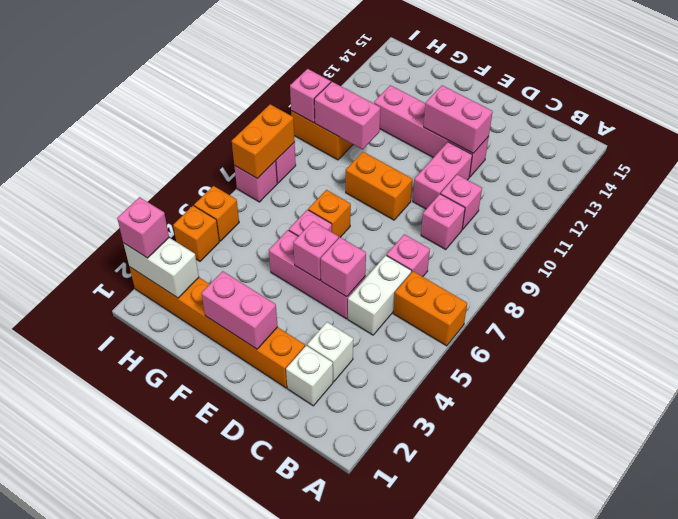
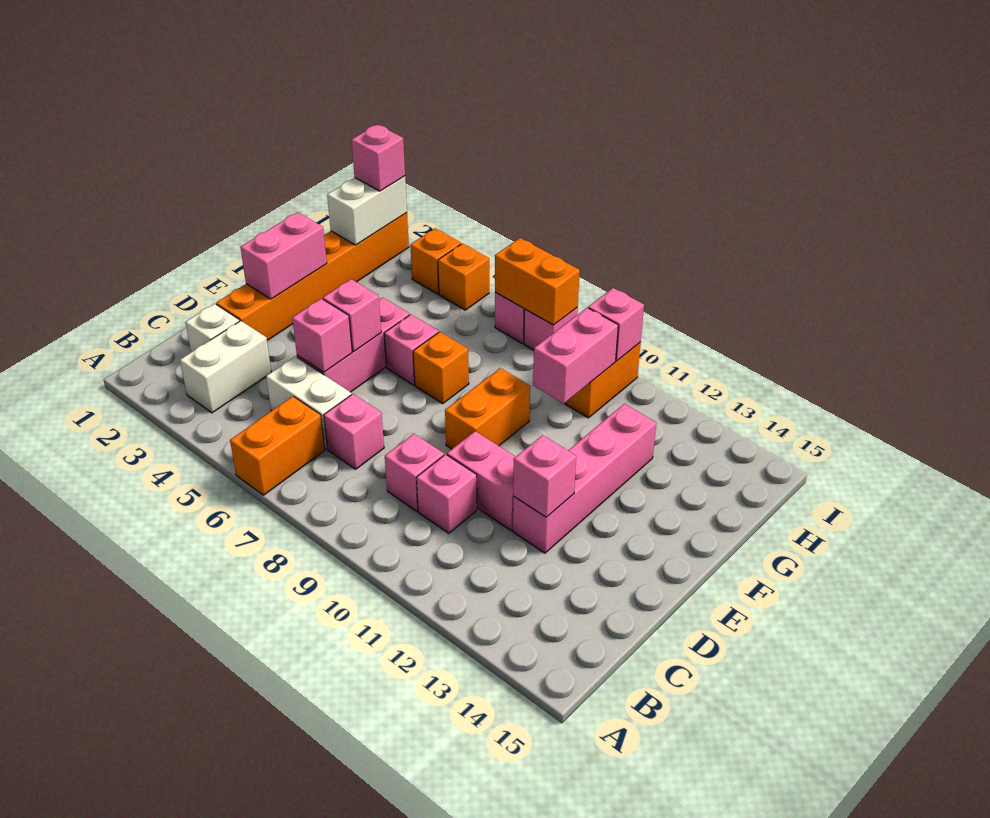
white brick C3 level 1 -> white brick B3:C3 level 1
pink brick D12:E12 level 2 -> pink brick D12 level 2

